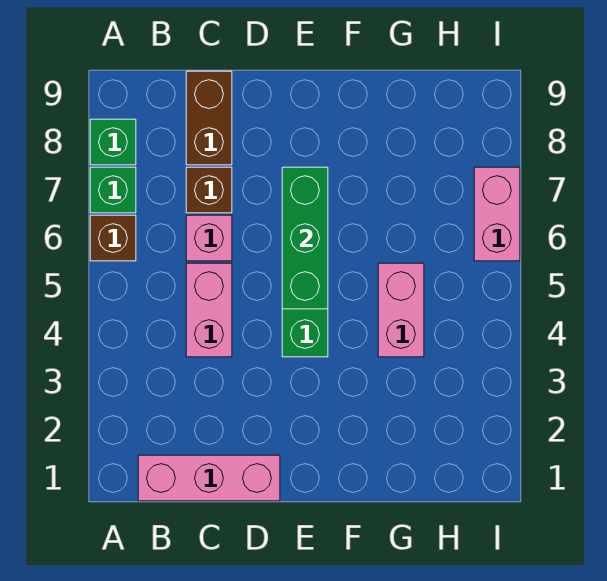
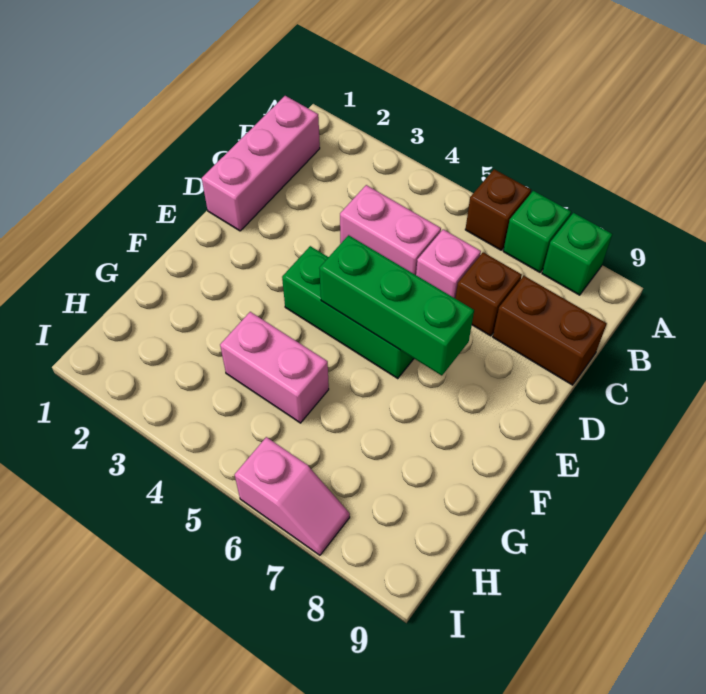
pink brick I6:I7 level 1 -> pink slope I6:I7 level 1 top 6

